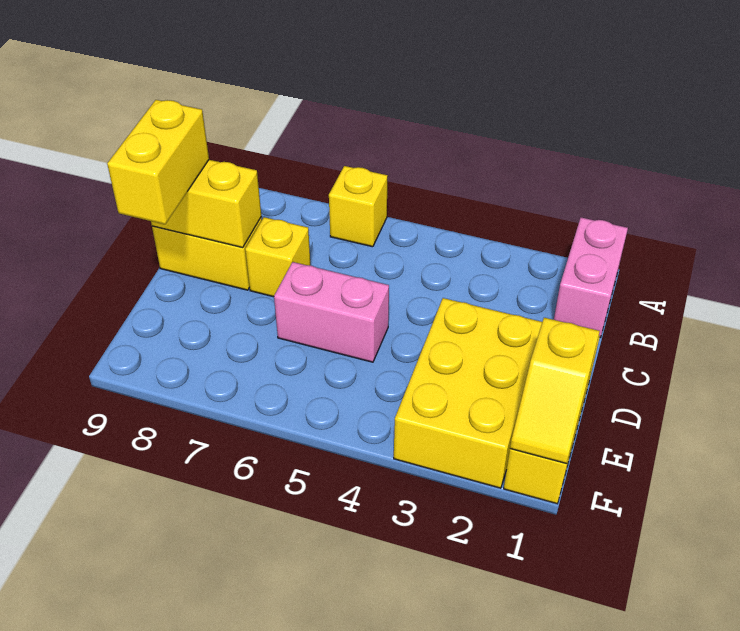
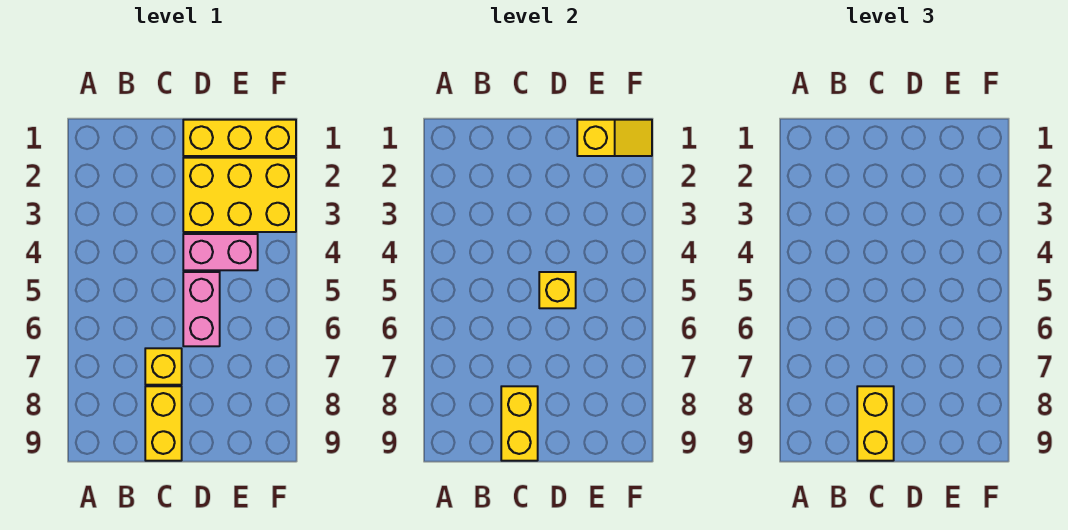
pink brick A1:B1 level 1 -> pink brick D4:E4 level 1
yellow brick A6 level 1 -> yellow brick D5 level 2
yellow brick C9:D9 level 3 -> yellow brick C8:C9 level 3

